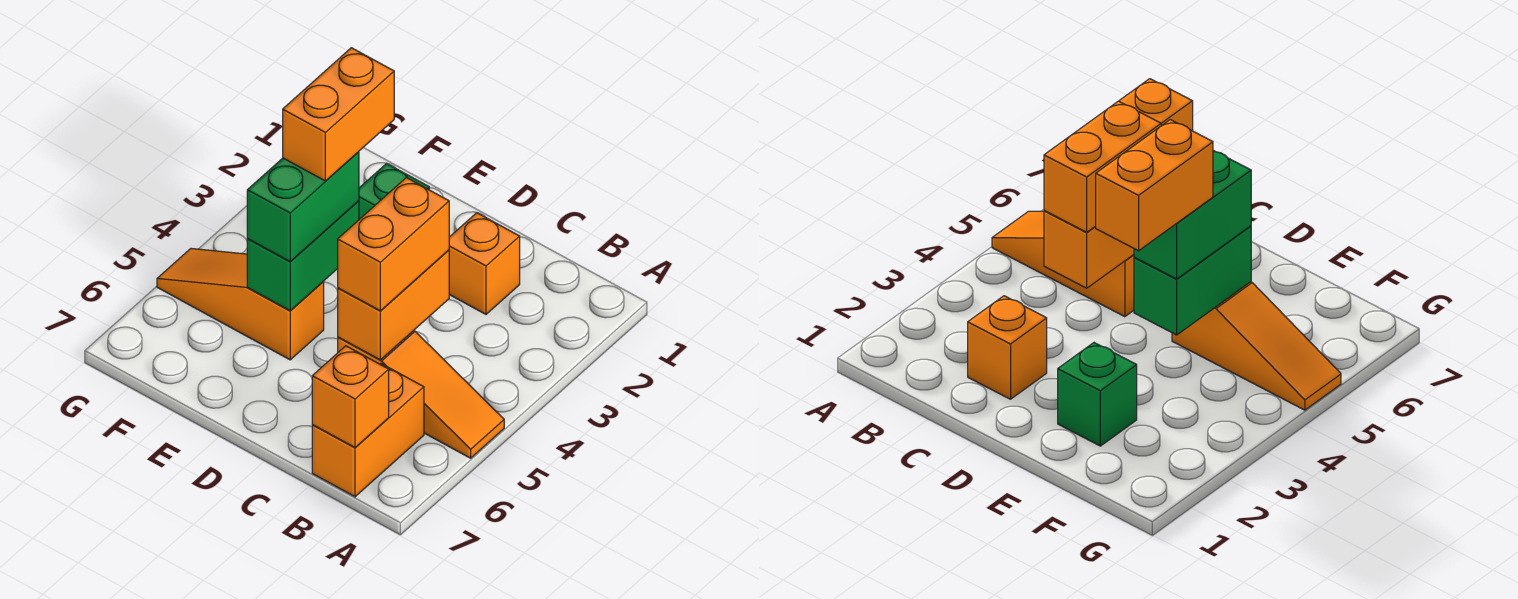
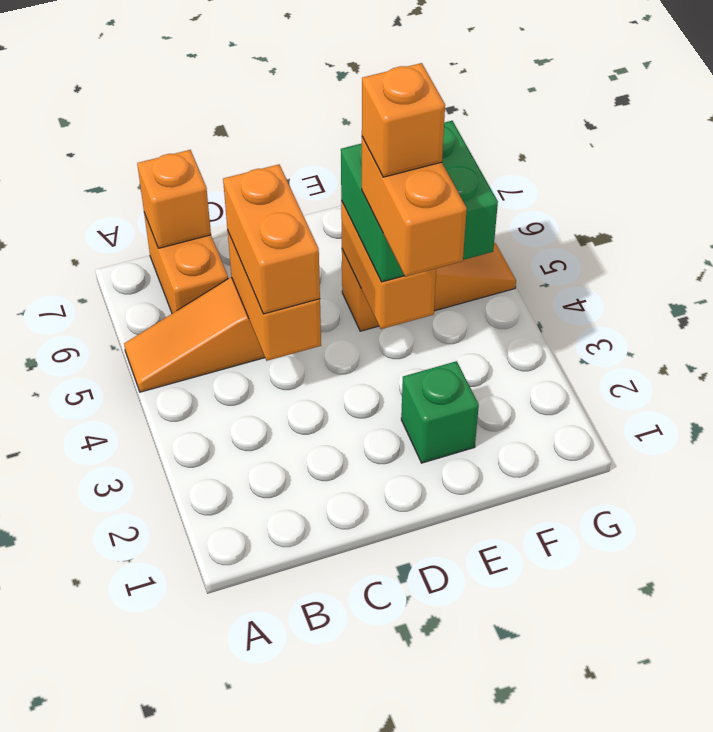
orange brick C2 level 1 -> orange brick E4 level 5
green brick E4:E5 level 2 -> orange brick E4:E5 level 2
green brick E4:E5 level 3 -> green brick E4:F5 level 3

